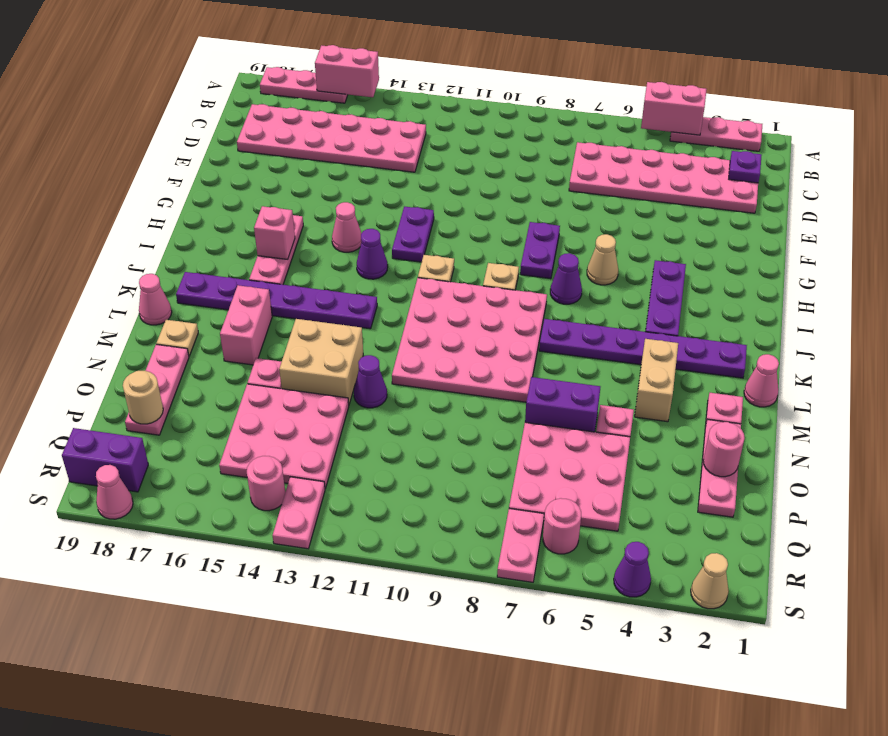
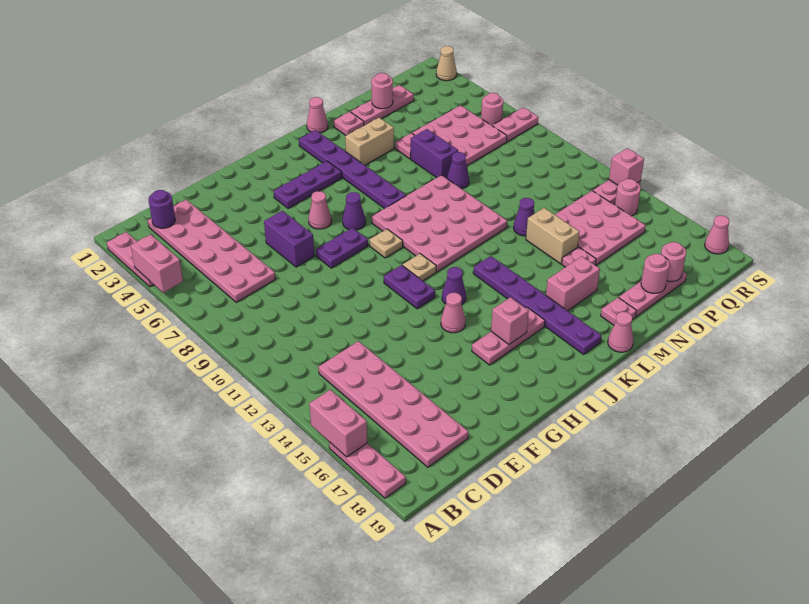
purple plate C2 level 2 -> purple round brick C2 level 2
purple plate G12:H12 level 1 -> purple plate H11:H12 level 1
tan cone H6 level 1 -> pink cone H6 level 1
tan brick M13:N14 level 1 -> tan brick N13:N14 level 1
tan plate M18 level 1 -> pink plate M18 level 1
none -> pink round brick O18 level 2
tan round brick P18 level 2 -> pink round brick P18 level 2
purple brick R18:R19 level 1 -> purple brick F6:F7 level 1
purple cone S4 level 1 -> purple cone N8 level 1
none -> pink brick S13 level 2

